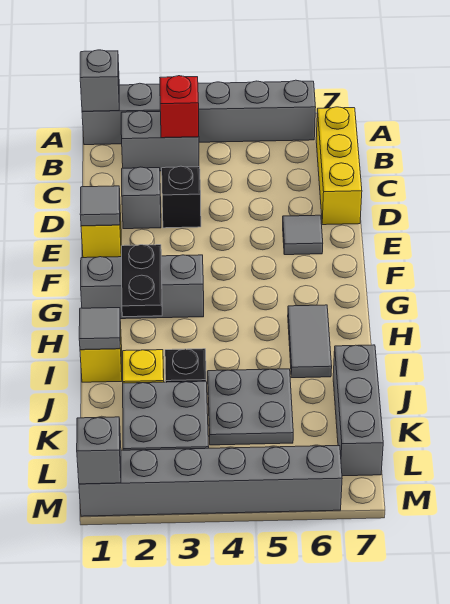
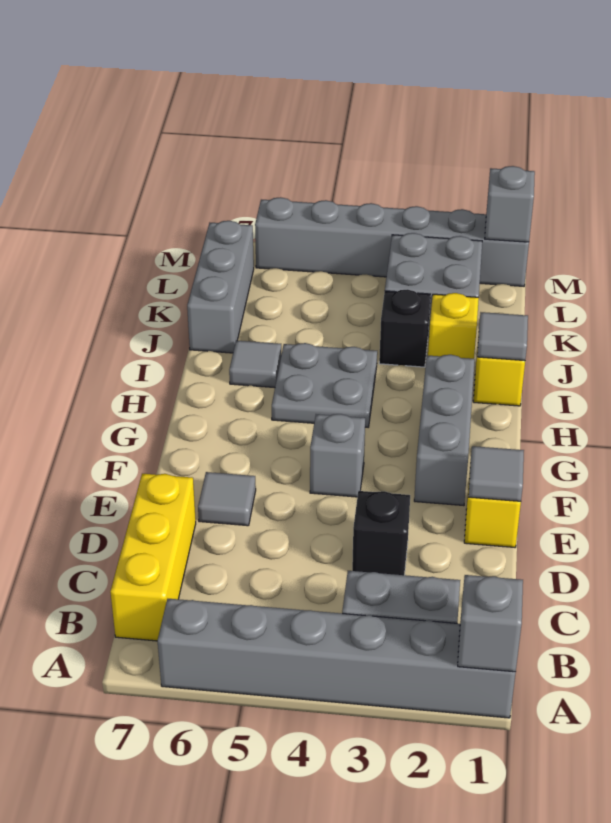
red brick B3 level 2 -> none
grey brick D2 level 1 -> grey brick F4 level 1
grey brick G1:G3 level 1 -> grey brick F2:H2 level 1
black plate G2:H2 level 2 -> none
grey tile H6:I6 level 1 -> grey tile I6 level 1
grey plate J4:K5 level 1 -> grey plate H4:I5 level 1

